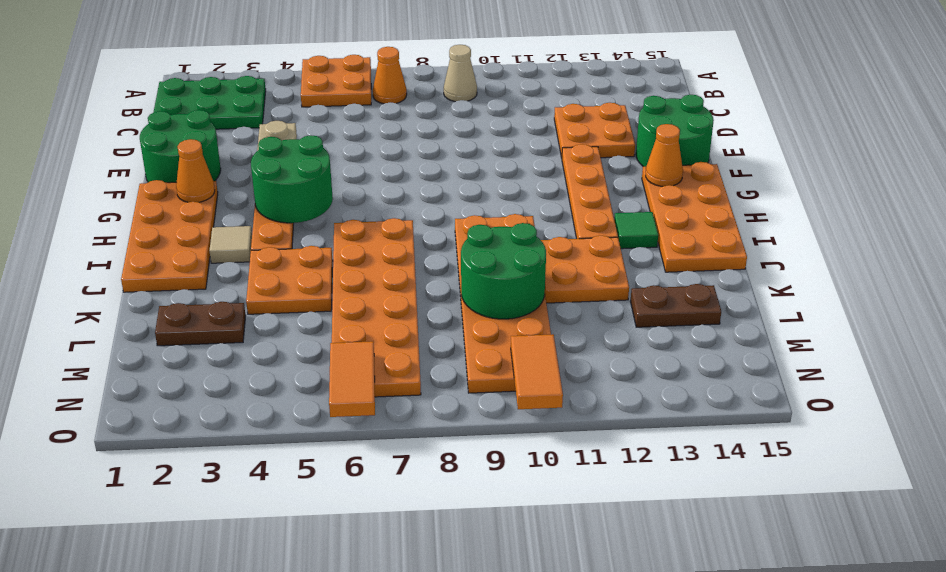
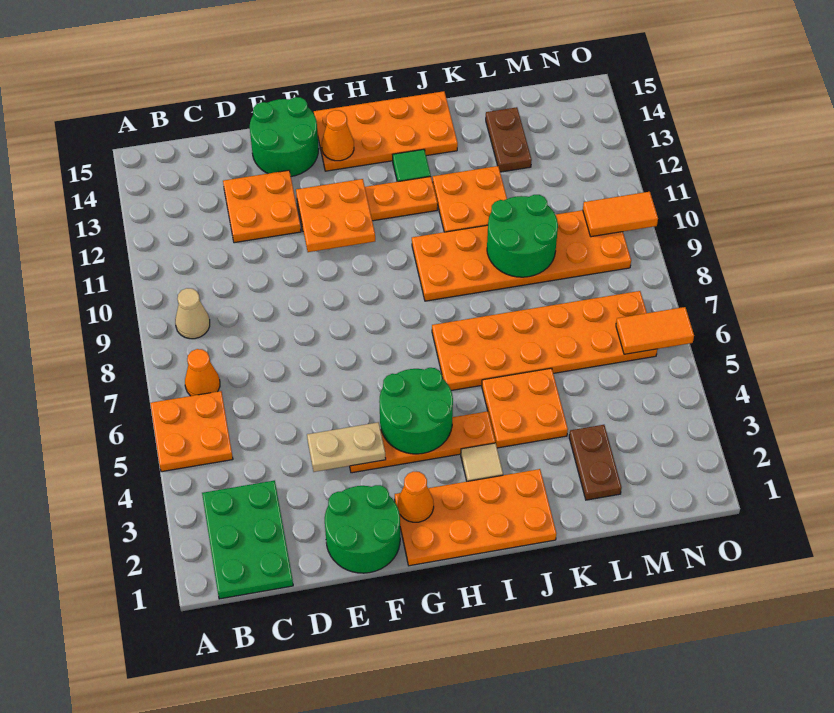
none -> orange plate F11:G12 level 2

